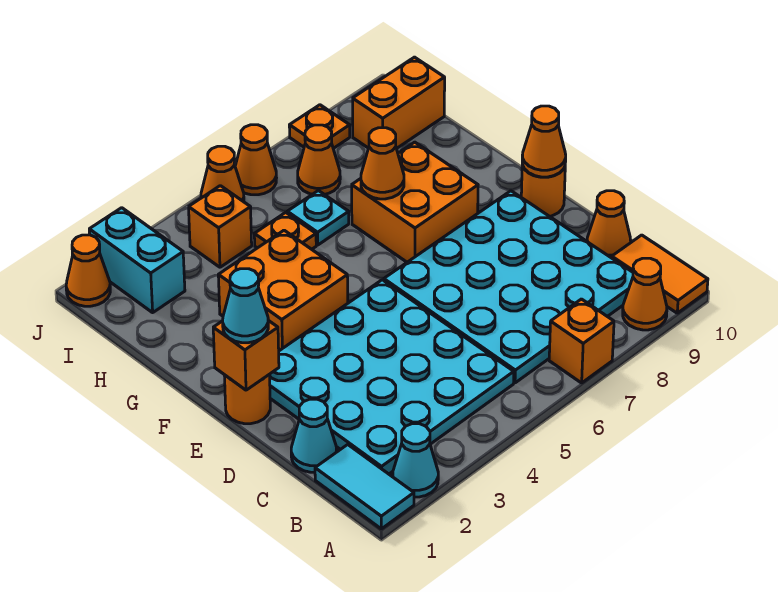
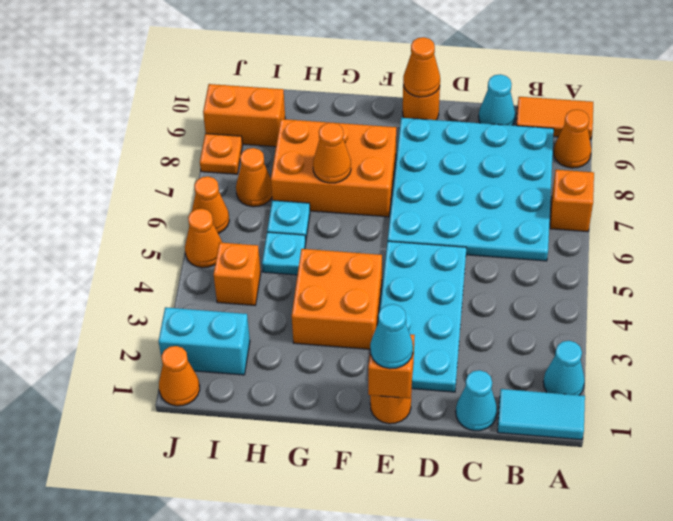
cyan plate B2:E5 level 1 -> cyan plate D2:E5 level 1
orange cone C10 level 1 -> cyan cone C10 level 1
orange brick F7:G8 level 1 -> orange brick F7:H8 level 1
orange plate H5 level 1 -> cyan plate H5 level 1
orange brick I9:I10 level 1 -> orange brick I9:J9 level 1

